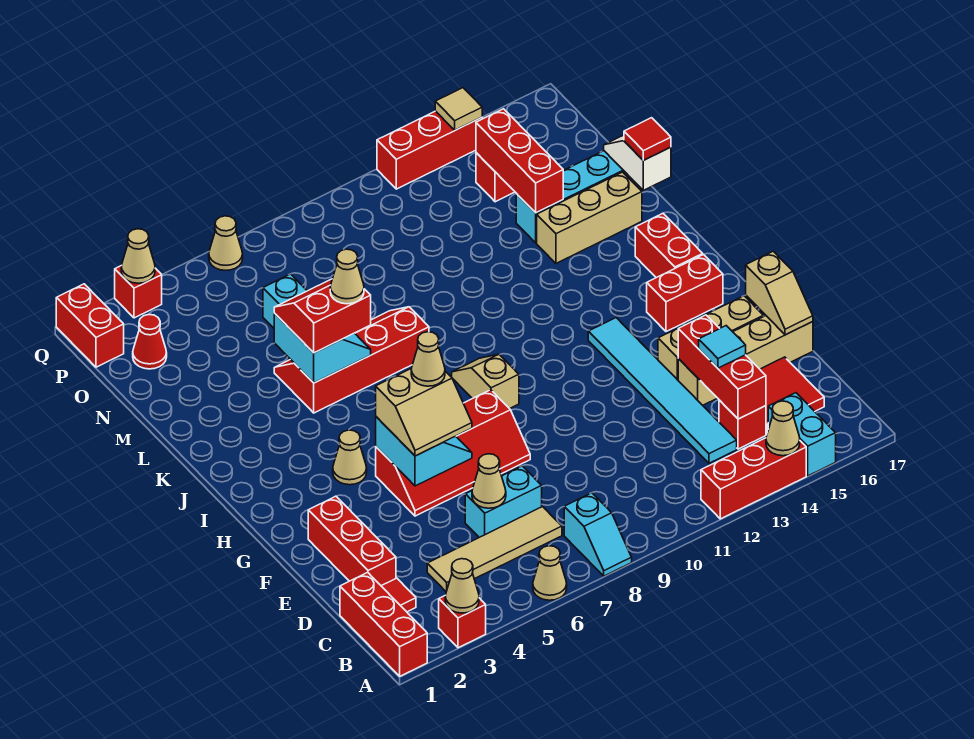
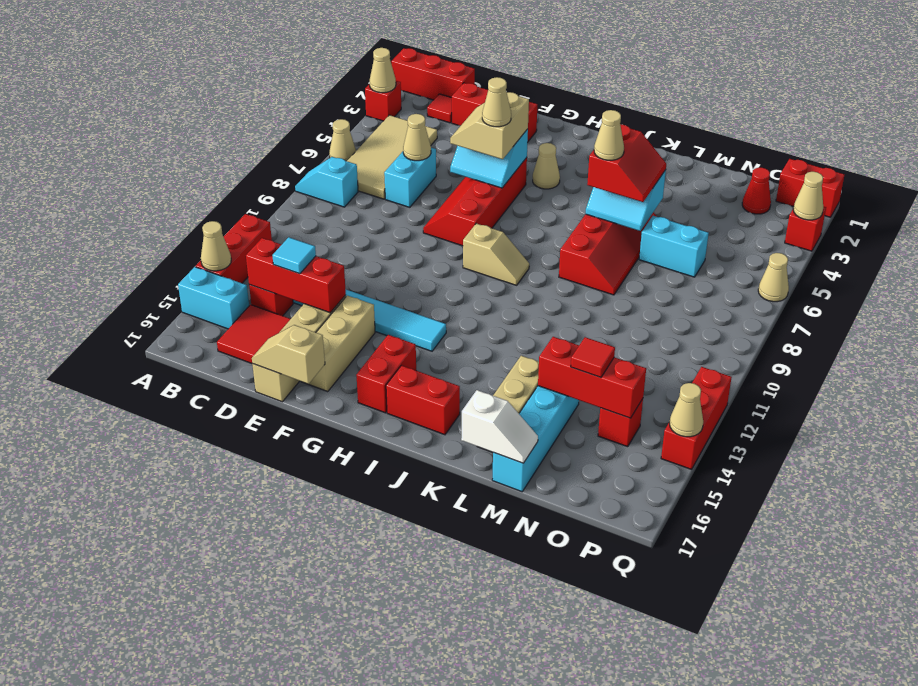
tan tile C4:C7 level 1 -> tan tile B4:C7 level 1
red tile L17 level 3 -> red tile N14 level 3
tan tile Q14 level 2 -> tan cone Q14 level 2

